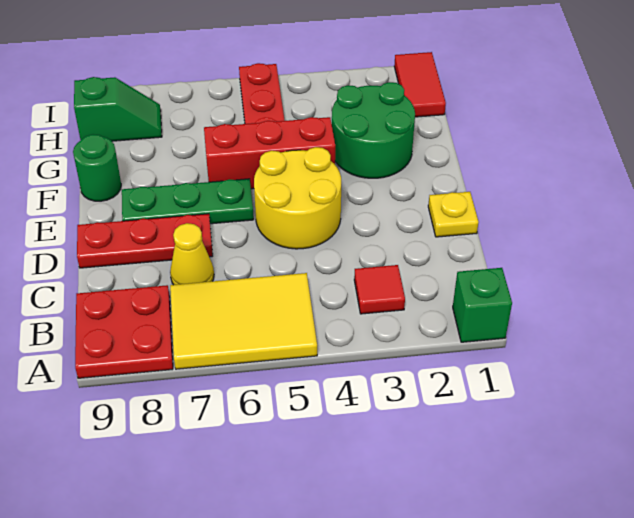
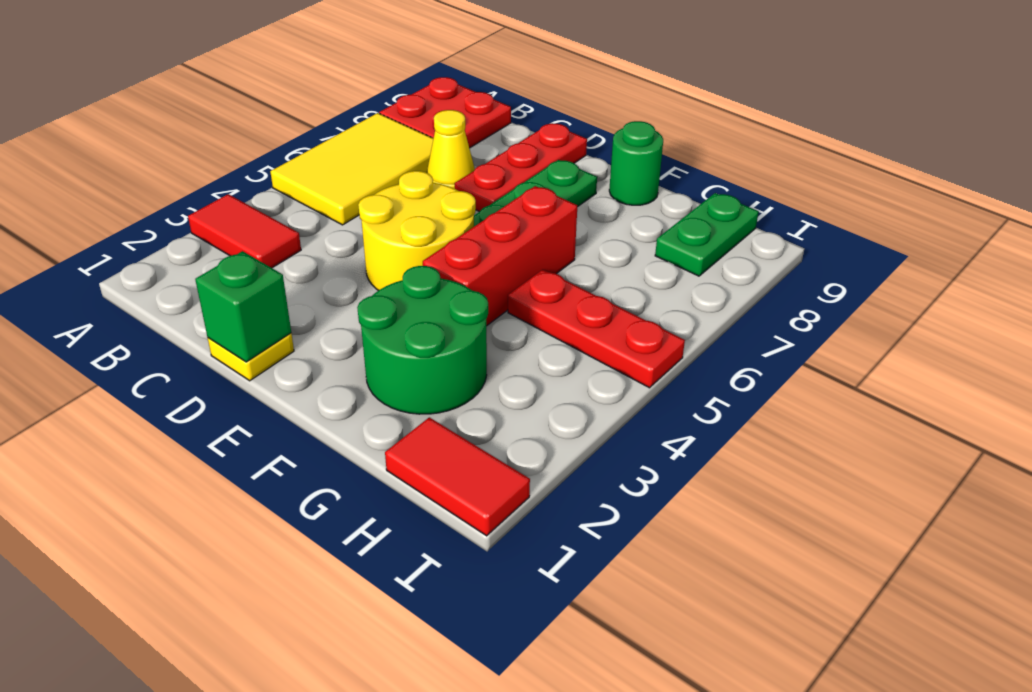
green brick A1 level 1 -> green brick D1 level 2
red tile B3 level 1 -> red tile A3:B3 level 1
green slope H8:H9 level 1 top 9 -> green plate H8:H9 level 1

